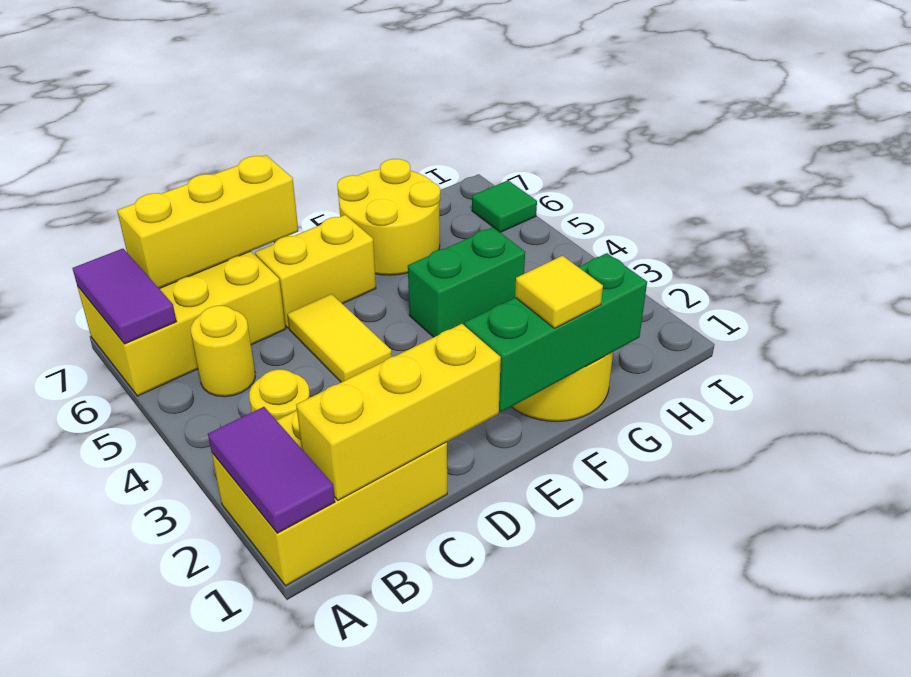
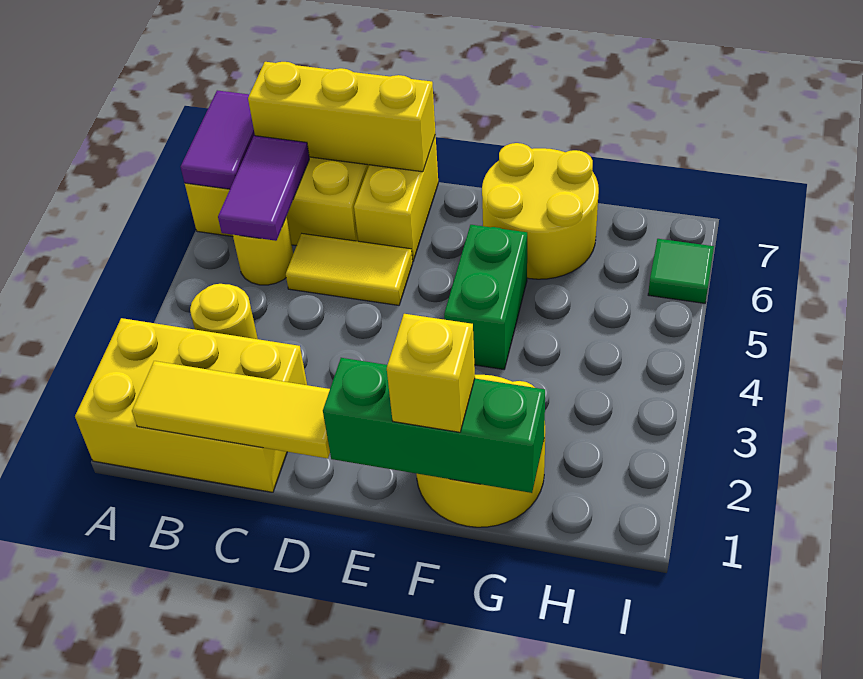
purple tile A1:A2 level 2 -> purple tile B5:B6 level 2
yellow brick B1:D1 level 2 -> yellow tile B1:D1 level 2
yellow tile D4:D5 level 1 -> yellow tile C5:D5 level 1
yellow brick D6:E6 level 1 -> yellow brick D6:D7 level 1
yellow tile F1 level 3 -> yellow brick F1 level 3
green brick F4:G4 level 1 -> green brick F4:F5 level 1

